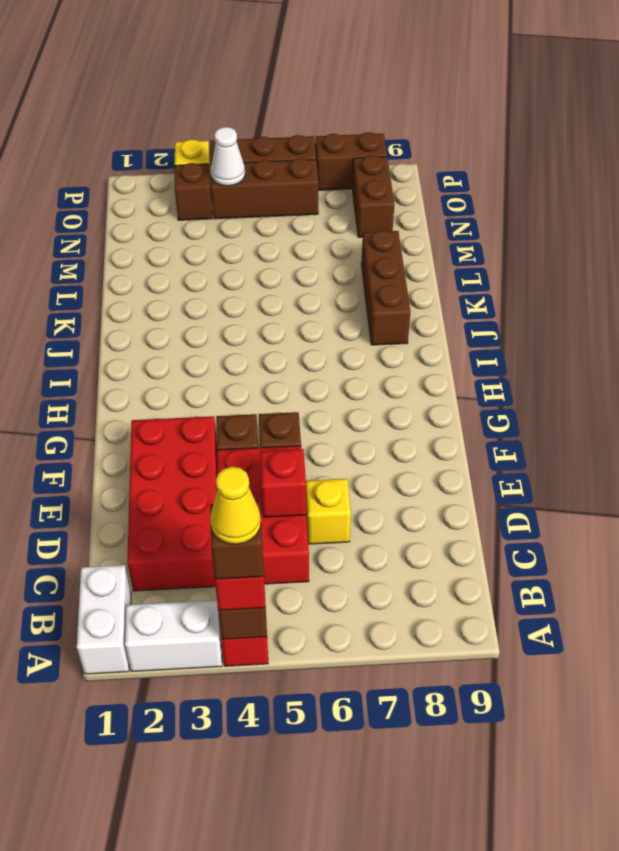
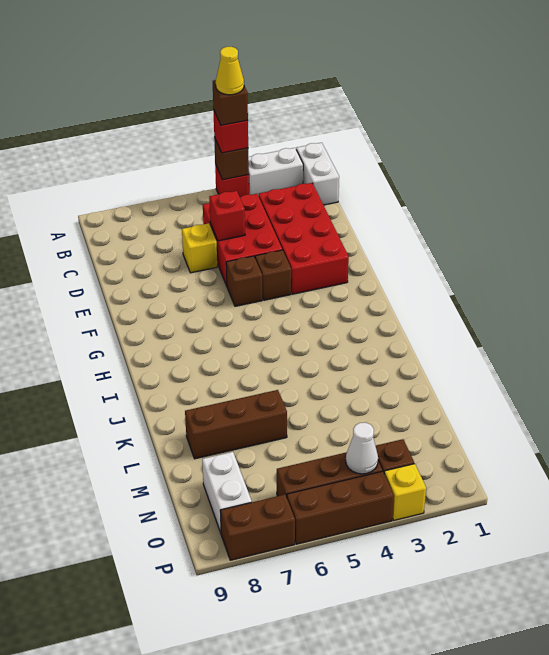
brown brick J8:L8 level 1 -> brown brick L6:L8 level 1
brown brick N8:O8 level 1 -> white brick N8:O8 level 1

